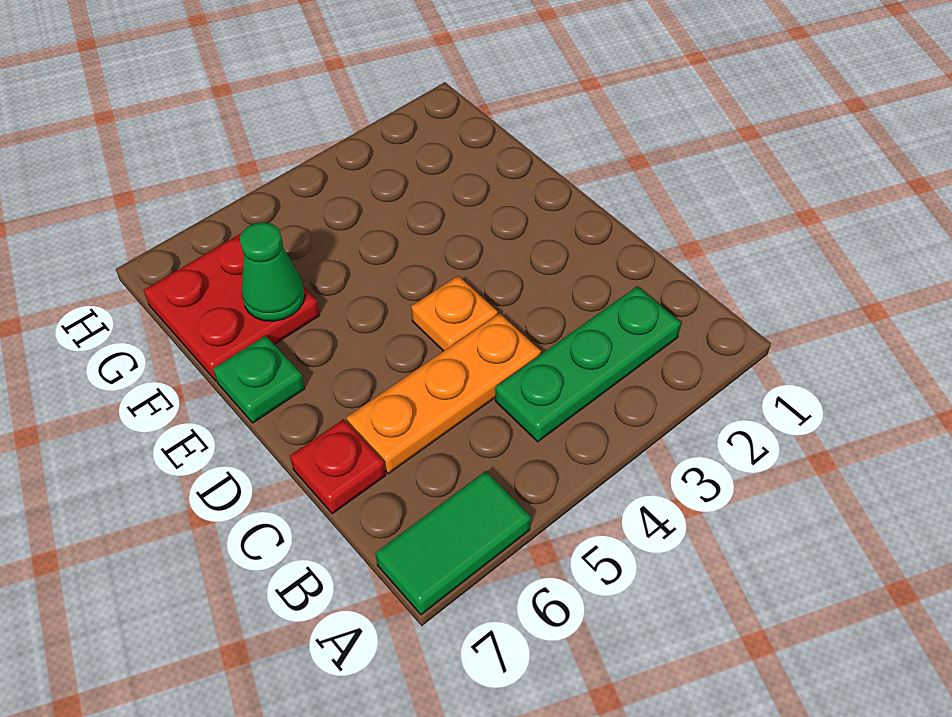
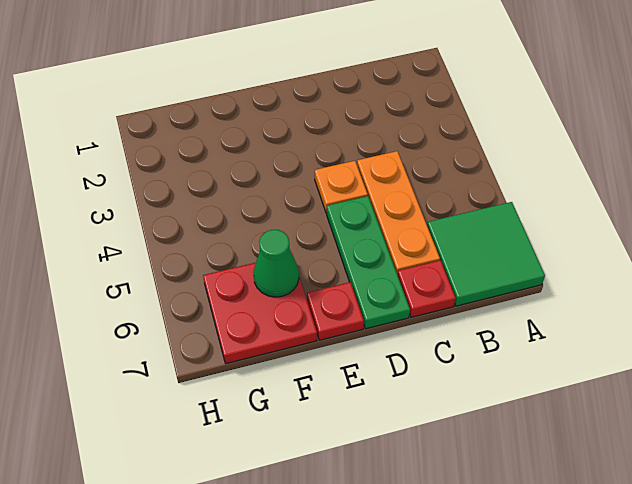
green tile A6:A7 level 1 -> green tile A6:B7 level 1
green plate B2:B4 level 1 -> green plate D5:D7 level 1
green plate E7 level 1 -> red plate E7 level 1

